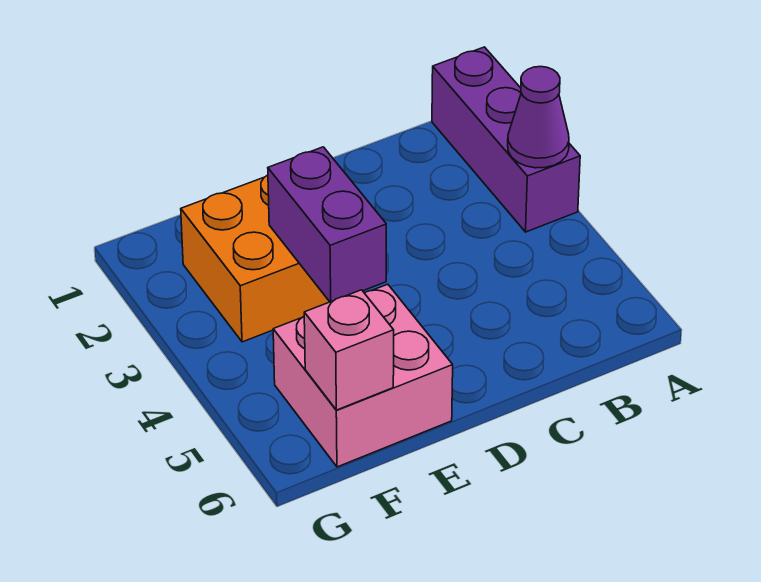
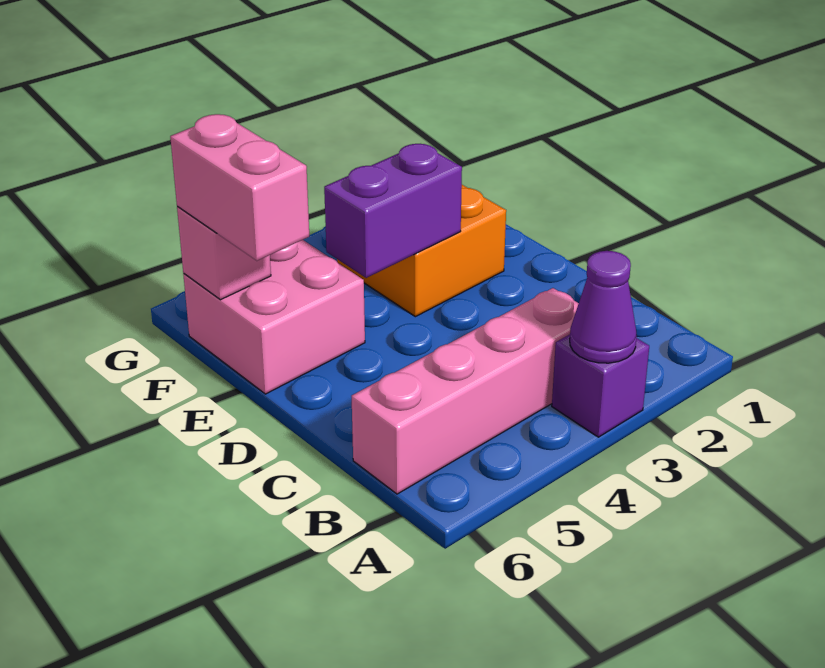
purple brick A1:A3 level 1 -> purple brick A3 level 1
none -> pink brick B3:B6 level 1
none -> pink brick E6:F6 level 3

